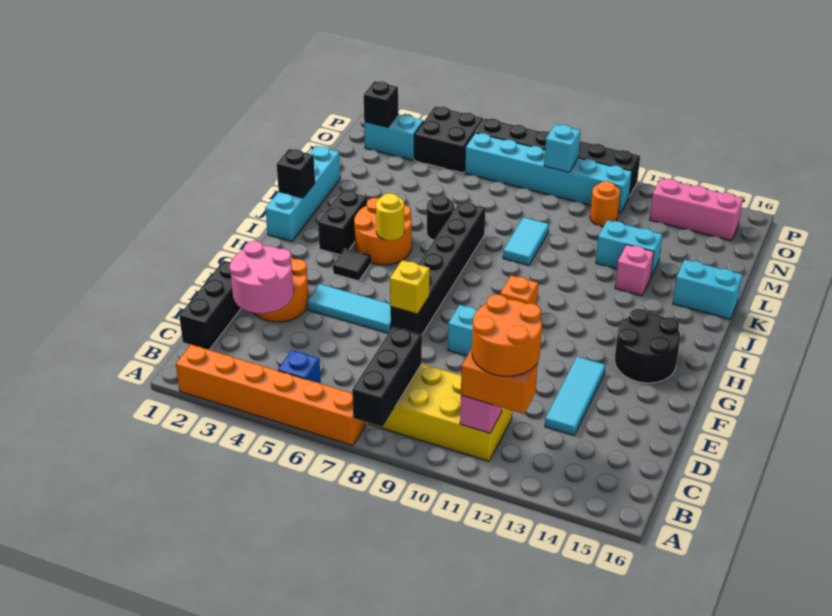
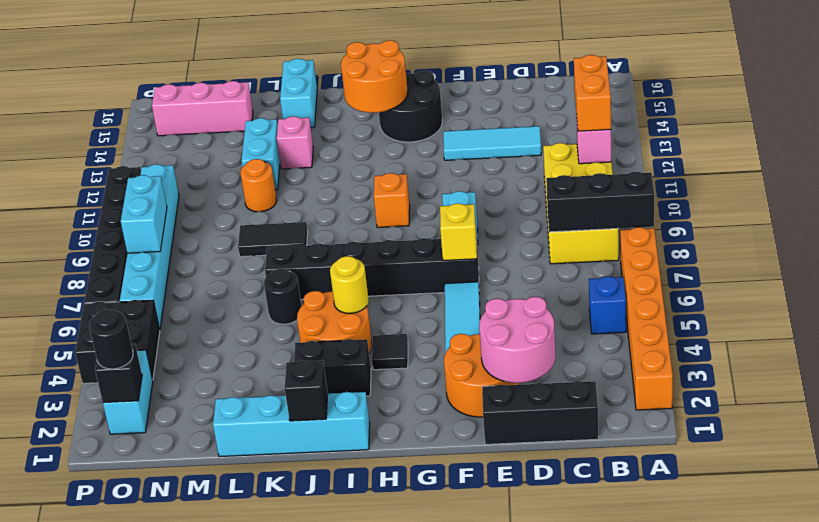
orange round brick B11:C12 level 4 -> orange round brick H14:I15 level 2
cyan tile K9:L9 level 1 -> black tile K9:L9 level 1
orange round brick N11 level 1 -> orange round brick L11 level 1
none -> black round brick O2 level 3
cyan brick O9 level 2 -> cyan brick O8:O9 level 2
pink brick O13:O15 level 1 -> pink brick M15:O15 level 1

